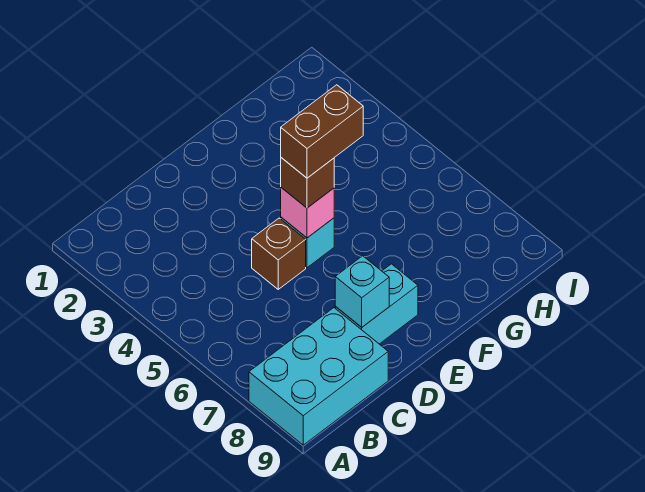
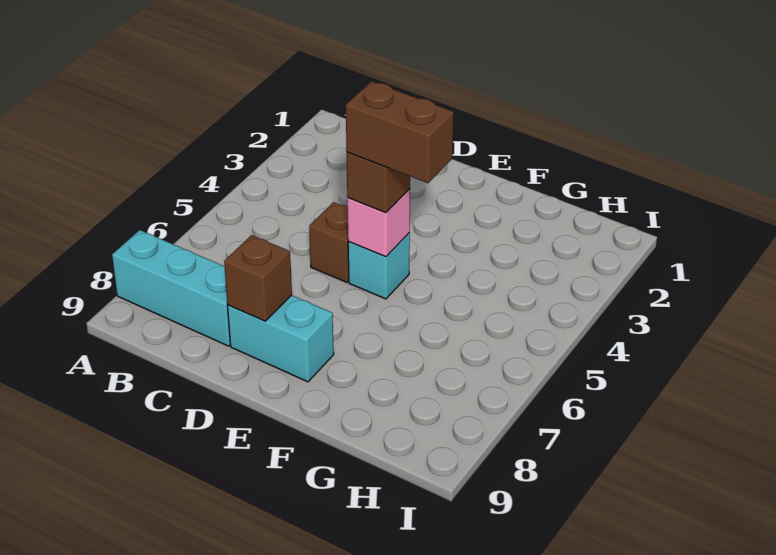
cyan brick A8:C9 level 1 -> cyan brick A8:C8 level 1
cyan brick D8 level 2 -> brown brick D8 level 2

